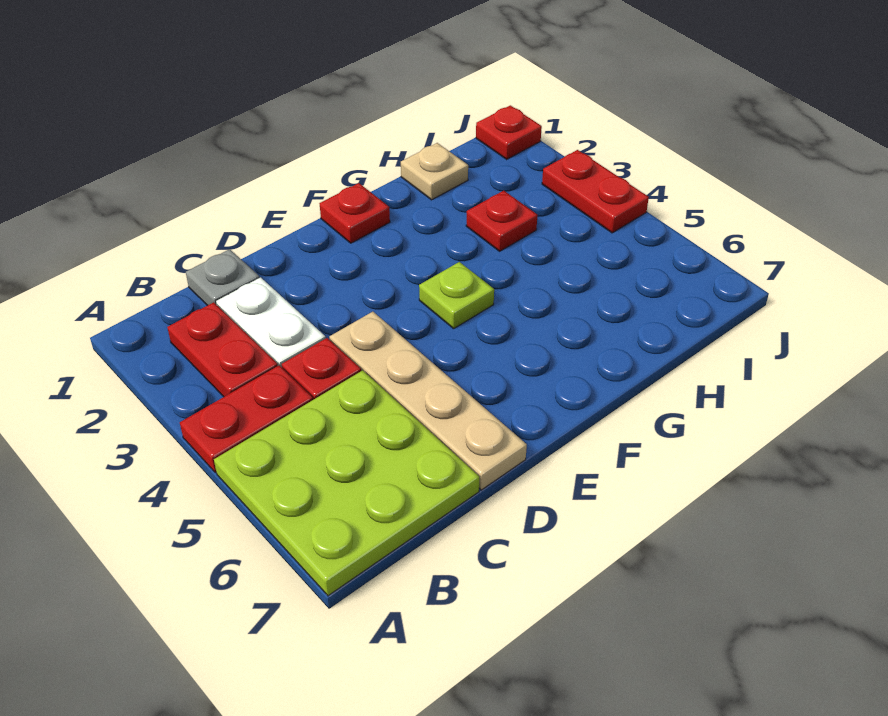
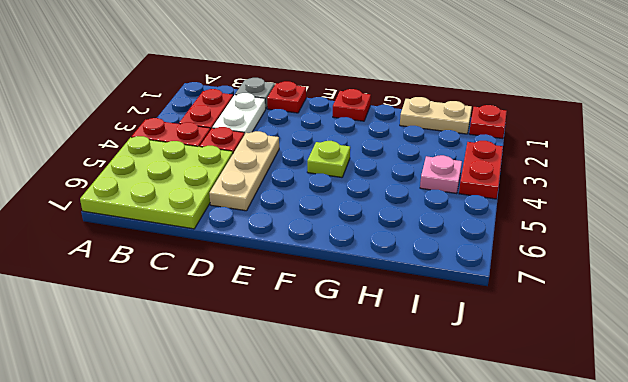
tan plate D4:D7 level 1 -> tan plate D4:D6 level 1
tan plate H1 level 1 -> tan plate H1:I1 level 1
red plate H3 level 1 -> red plate D1 level 1
none -> pink plate I4 level 1

